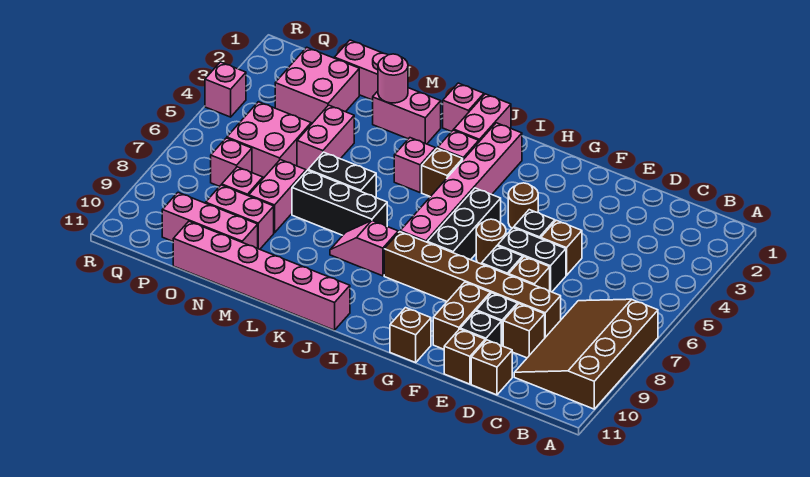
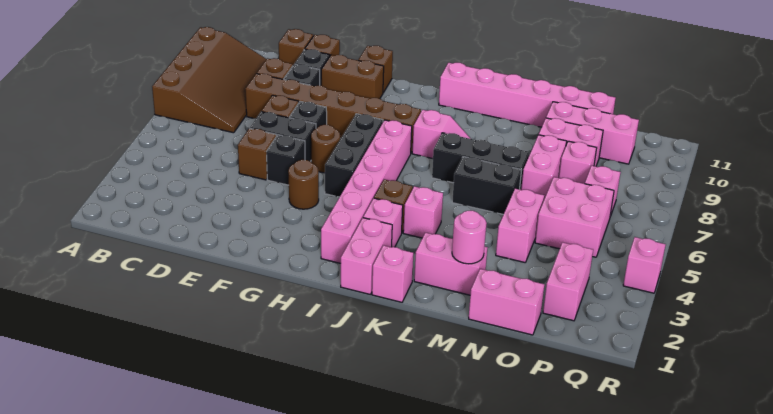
brown brick F9:F10 level 1 -> brown brick F10:G10 level 1
pink brick O2:P3 level 1 -> pink brick P2:P3 level 1

